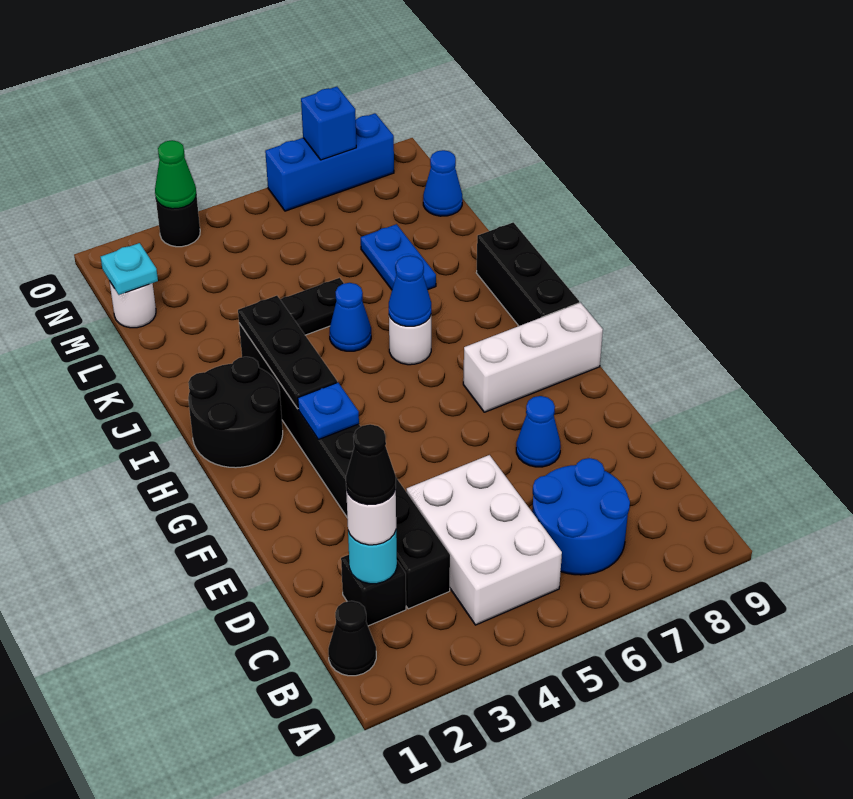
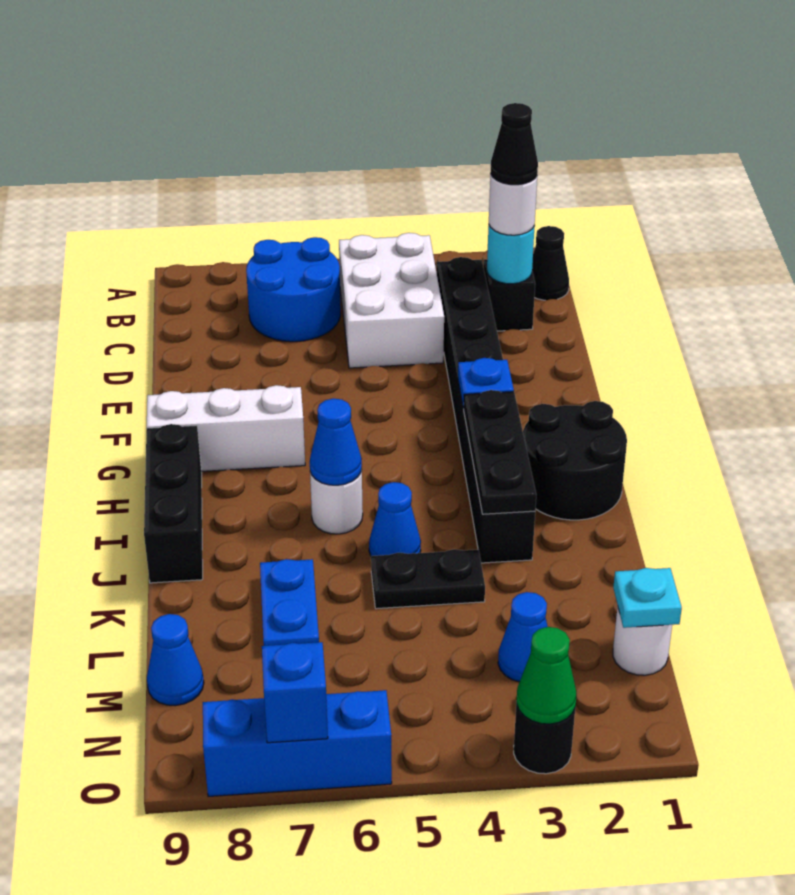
blue cone E7 level 1 -> blue cone M3 level 1

